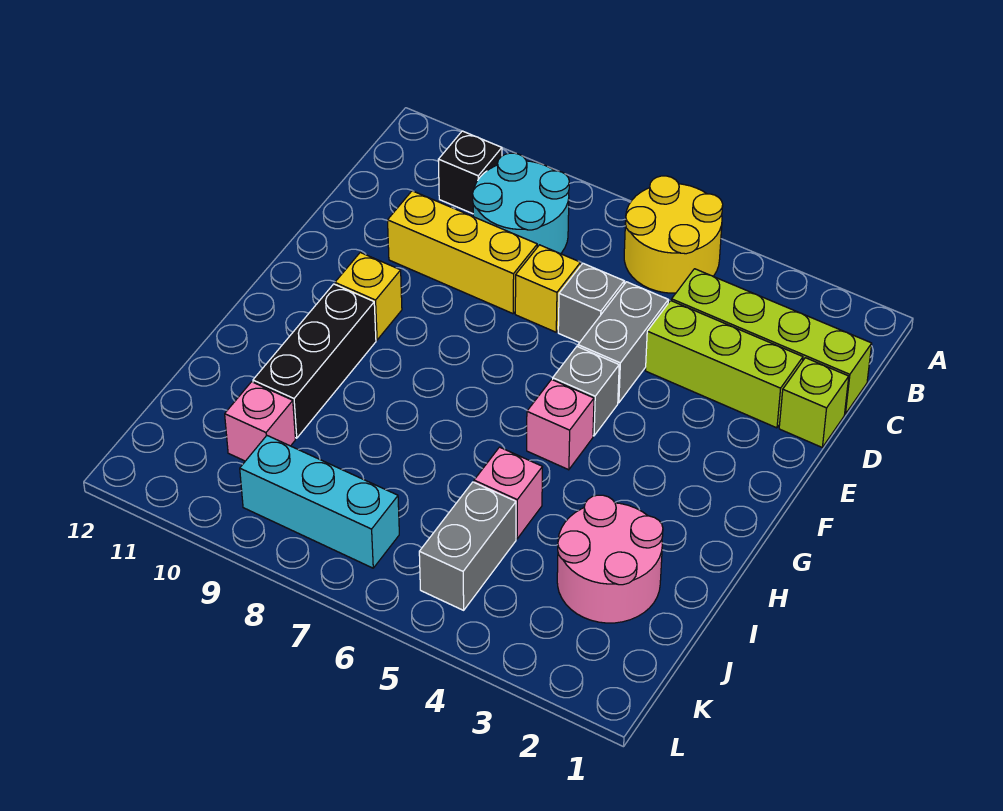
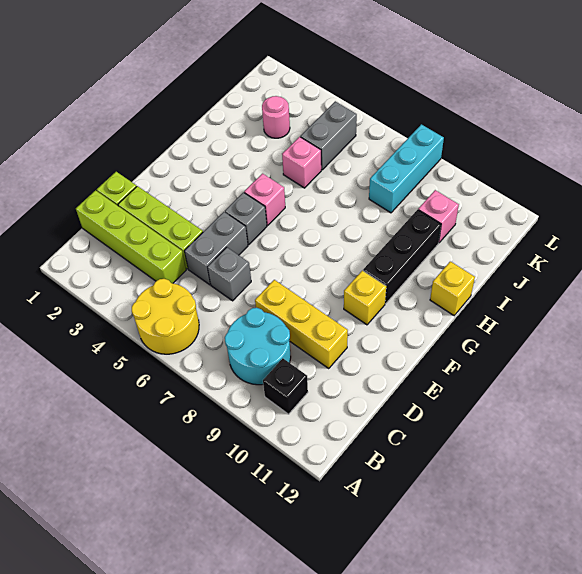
yellow brick D7 level 1 -> yellow brick H12 level 1
pink round brick I2:J3 level 1 -> pink round brick J3 level 1
cyan brick K7:K9 level 1 -> cyan brick J8:L8 level 1

